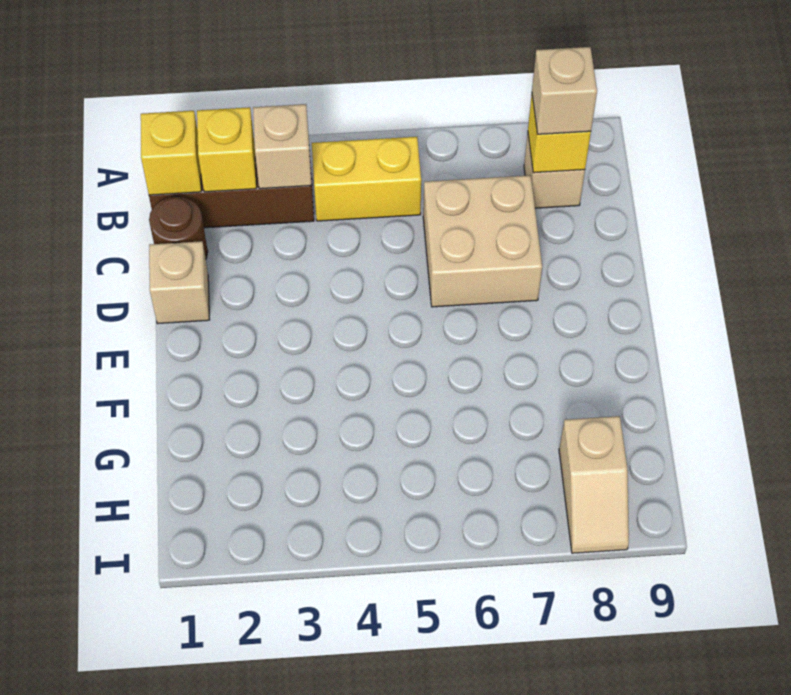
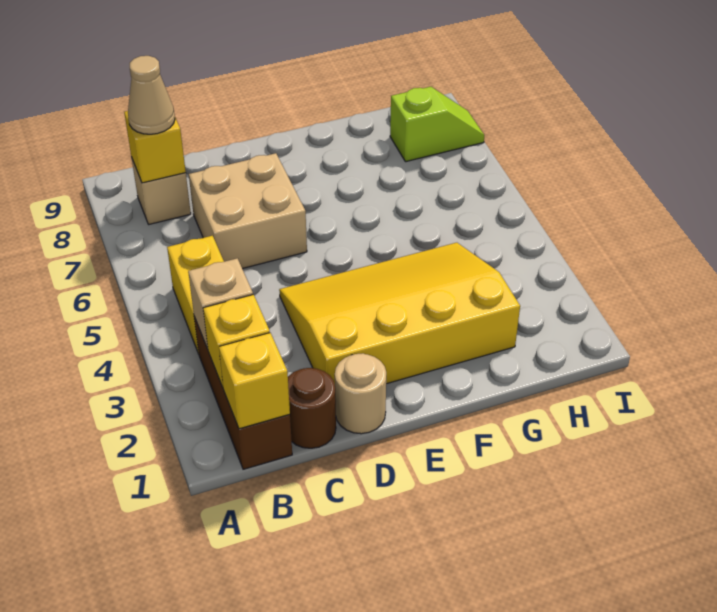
tan brick B8 level 3 -> tan cone B8 level 3
tan brick D1 level 1 -> tan round brick D1 level 1
none -> yellow slope D2:G4 level 1 top 2
tan slope H8:I8 level 1 top H -> lime slope H8:I8 level 1 top H

